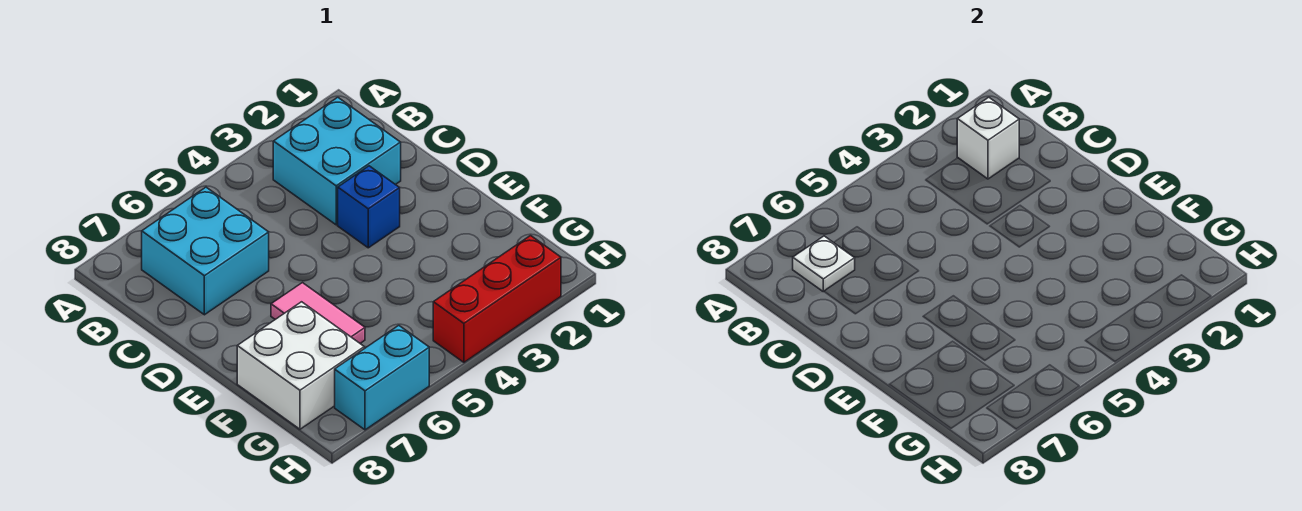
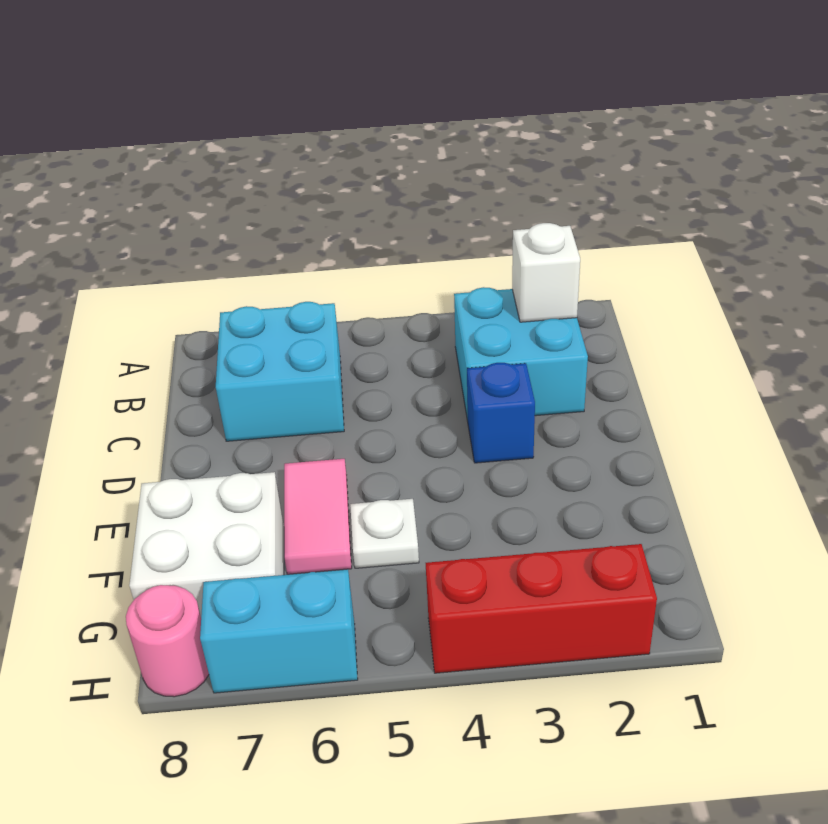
white plate B7 level 2 -> white plate F5 level 1
none -> pink round brick H8 level 1

